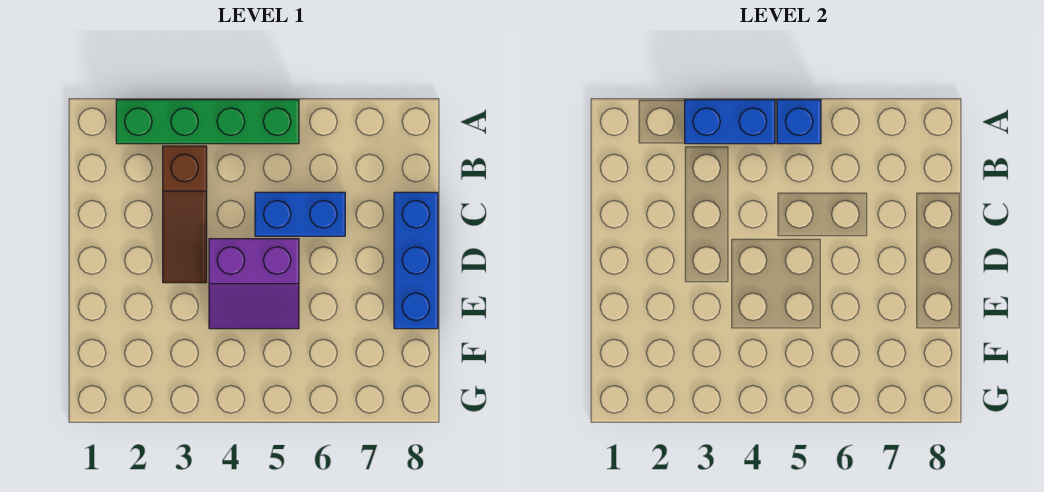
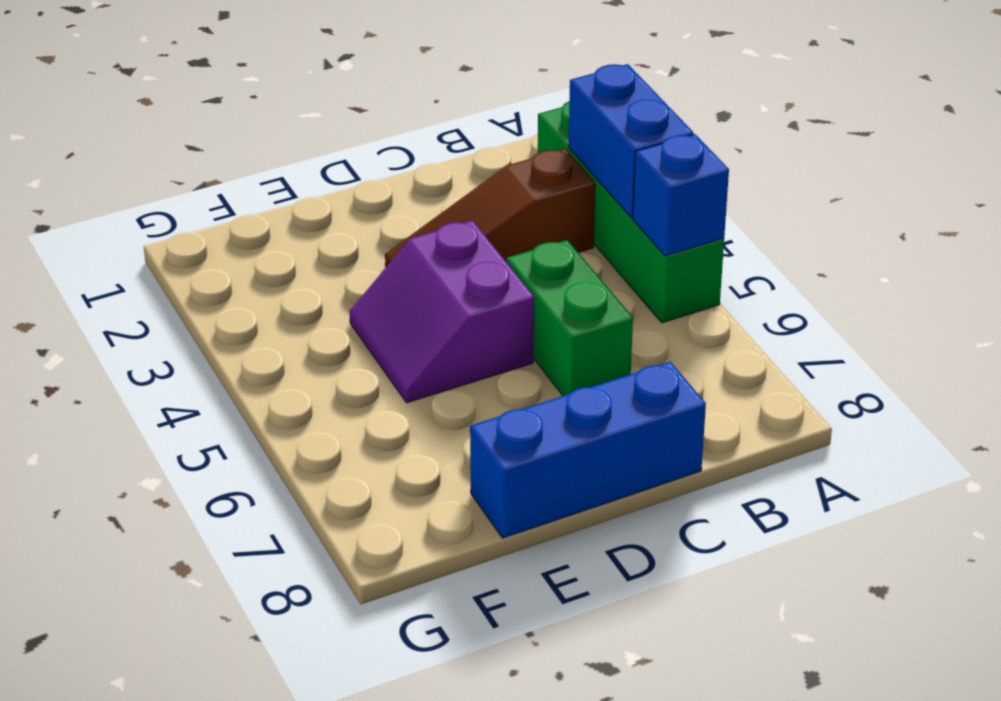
blue brick C5:C6 level 1 -> green brick C5:C6 level 1

